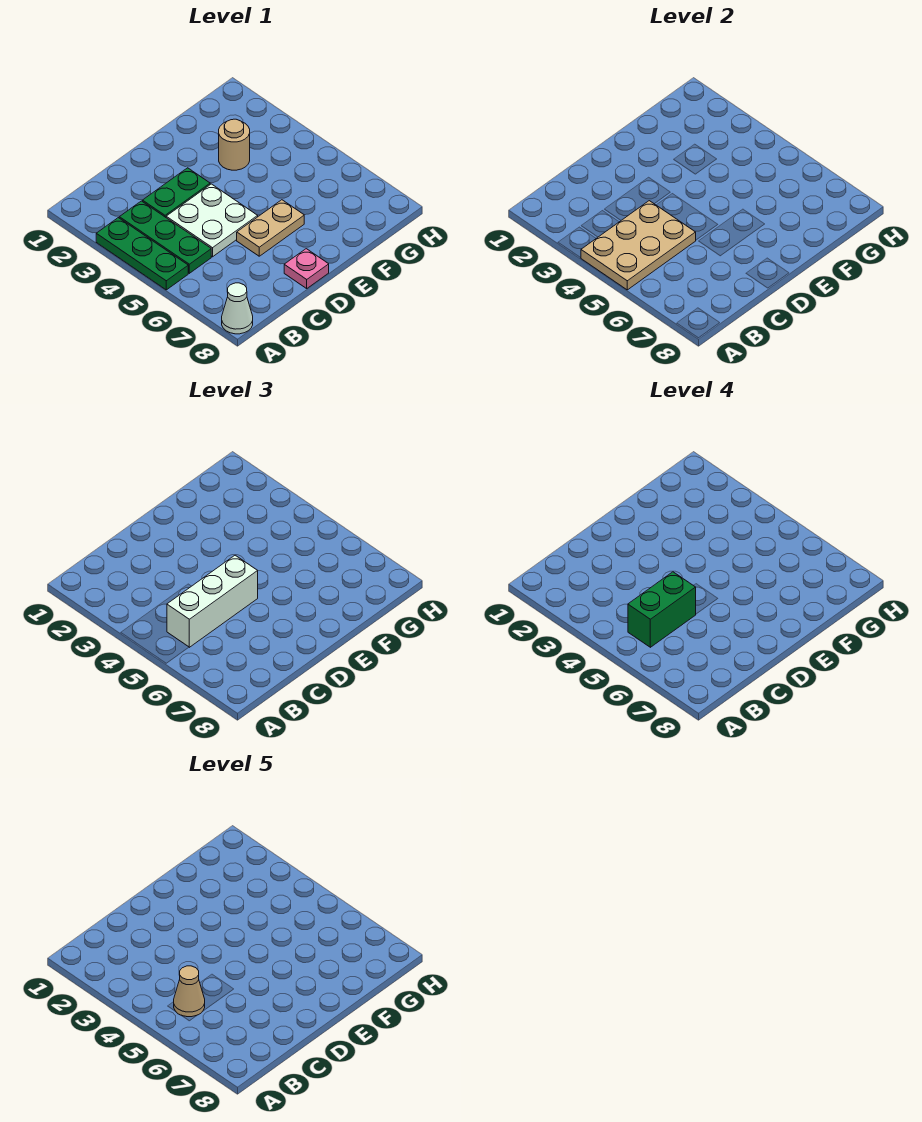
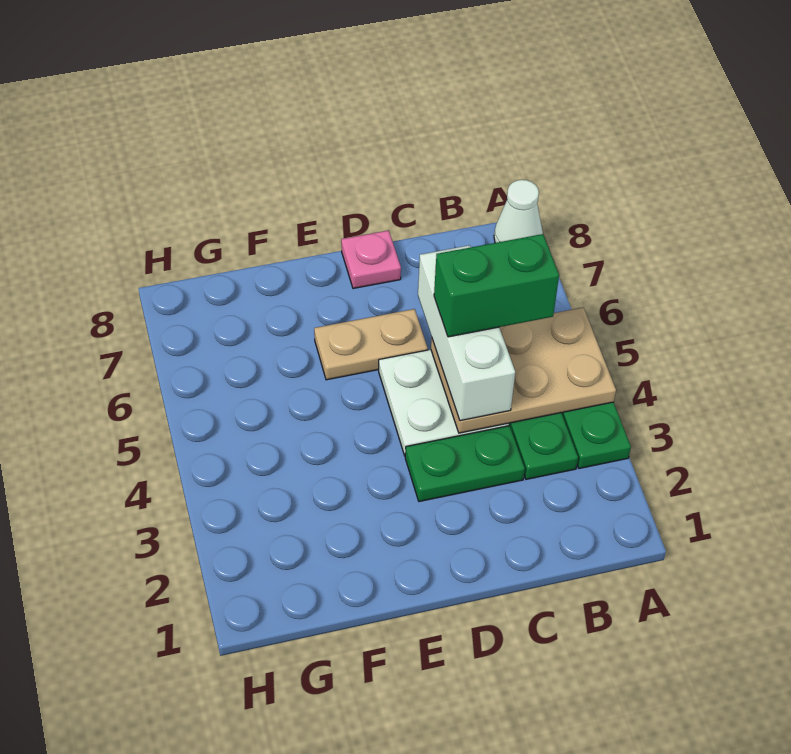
white brick B5:D5 level 3 -> white brick C4:C6 level 3
tan cone B5 level 5 -> none
tan round brick F3 level 1 -> none

